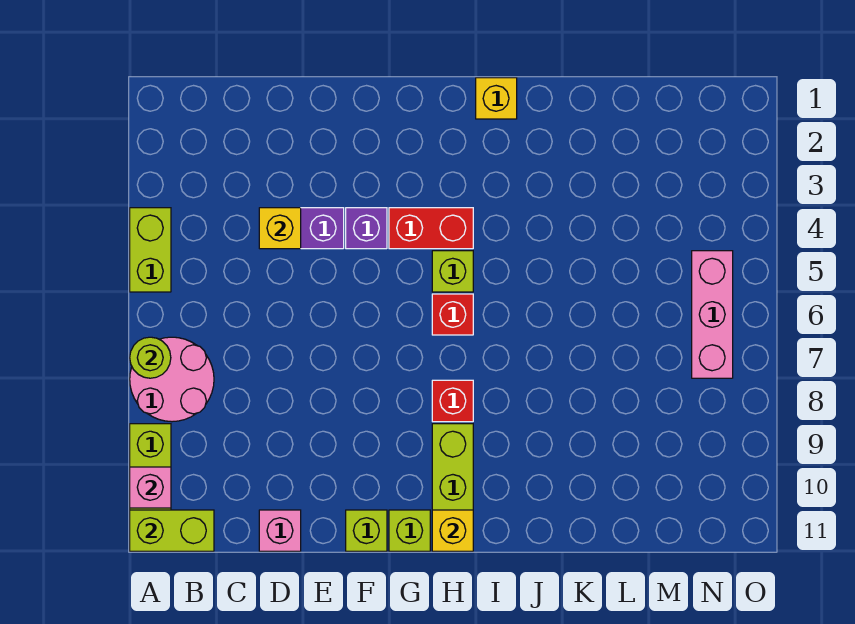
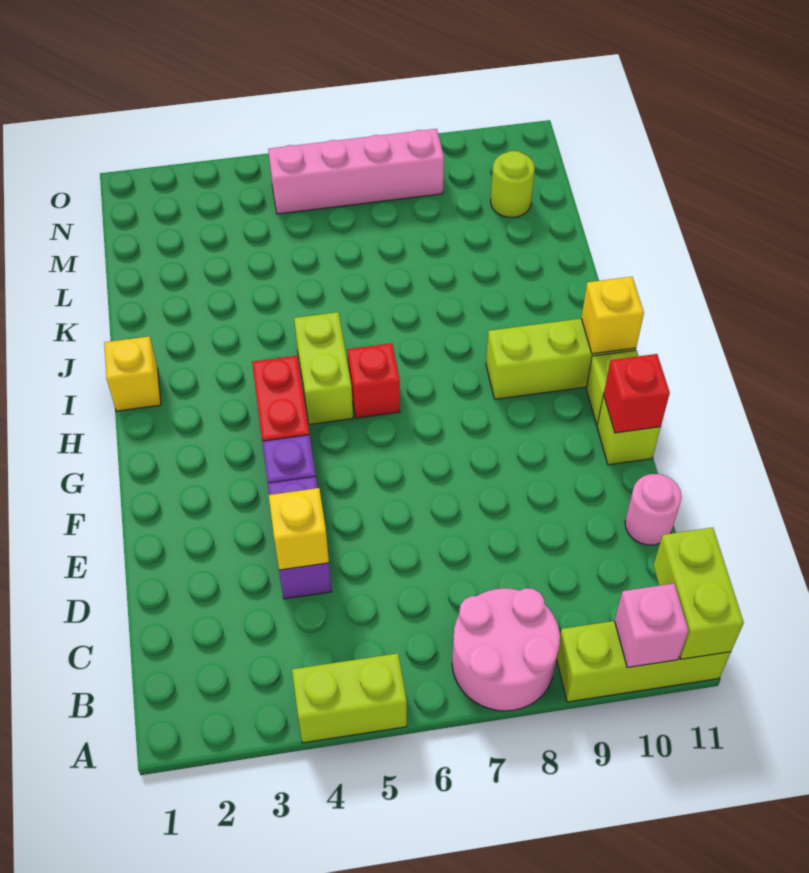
lime round brick A7 level 2 -> lime round brick M10 level 1
pink brick D11 level 1 -> pink round brick D11 level 1
lime brick H5 level 1 -> lime brick H5:I5 level 1
red brick H8 level 1 -> red brick F11 level 2
pink brick N5:N7 level 1 -> pink brick N5:N8 level 1

